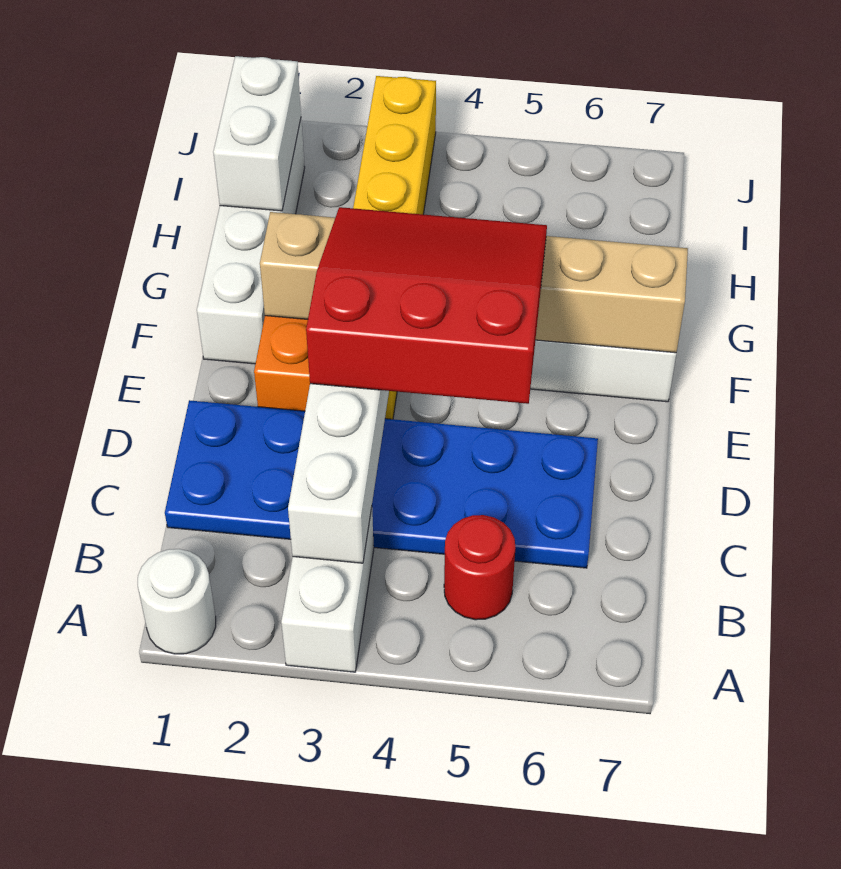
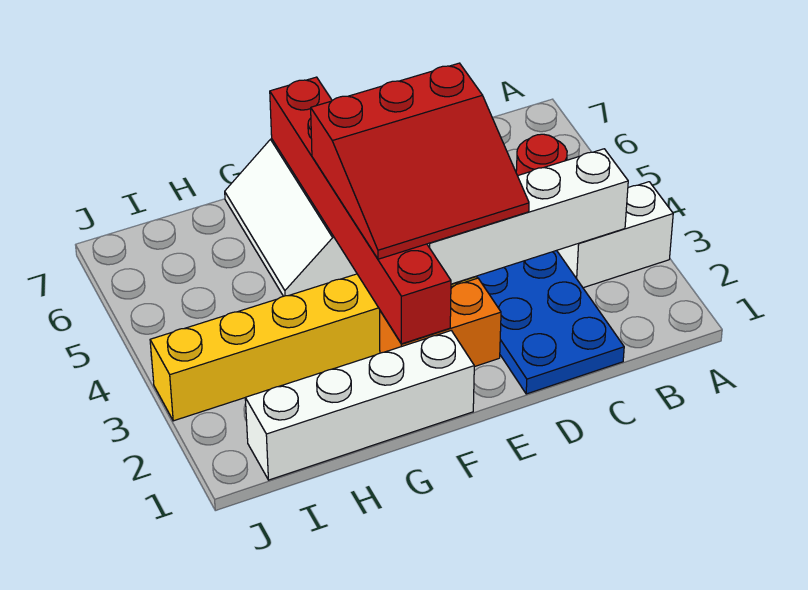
white round brick A1 level 1 -> none
red slope D3:F5 level 3 top D -> red slope D3:F5 level 3 top 5
tan brick F2:F7 level 2 -> red brick F2:F7 level 2
white brick H1:I1 level 2 -> none

